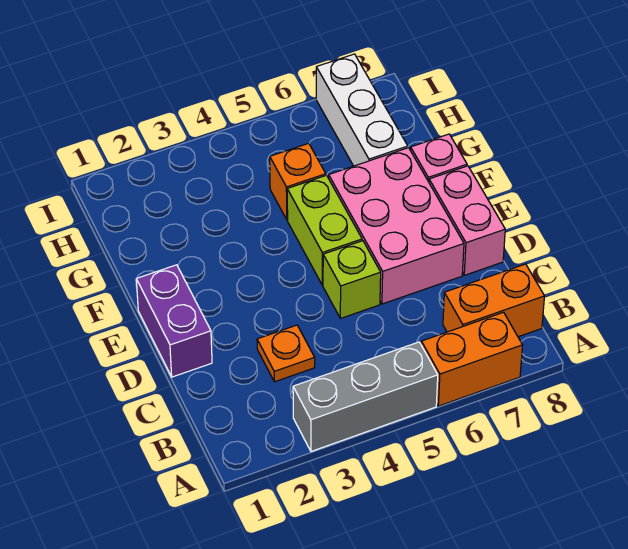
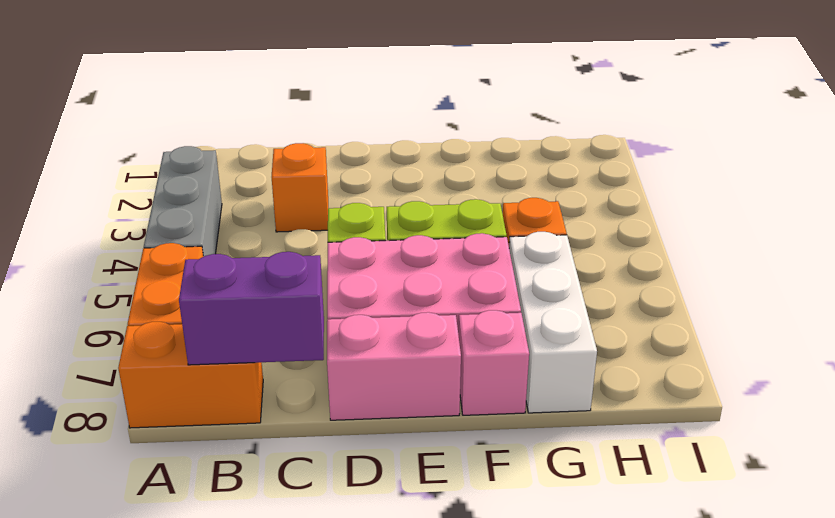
orange brick B7:B8 level 1 -> orange brick A8:B8 level 1
orange plate C3 level 1 -> orange brick C3 level 1
purple brick D1:E1 level 1 -> purple brick B8:C8 level 2
white brick G7:I7 level 1 -> white brick G6:G8 level 1

